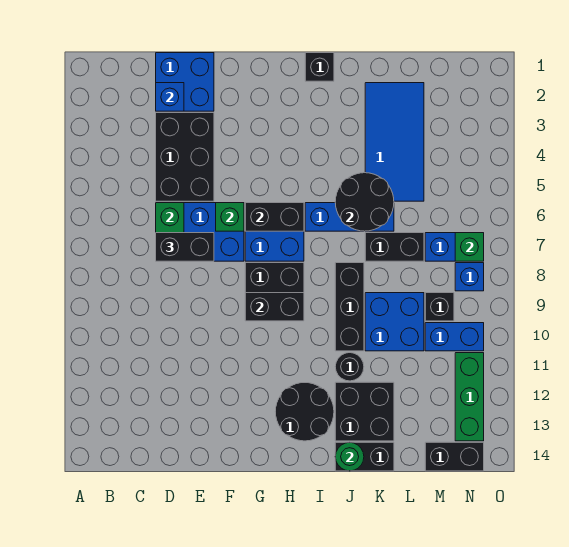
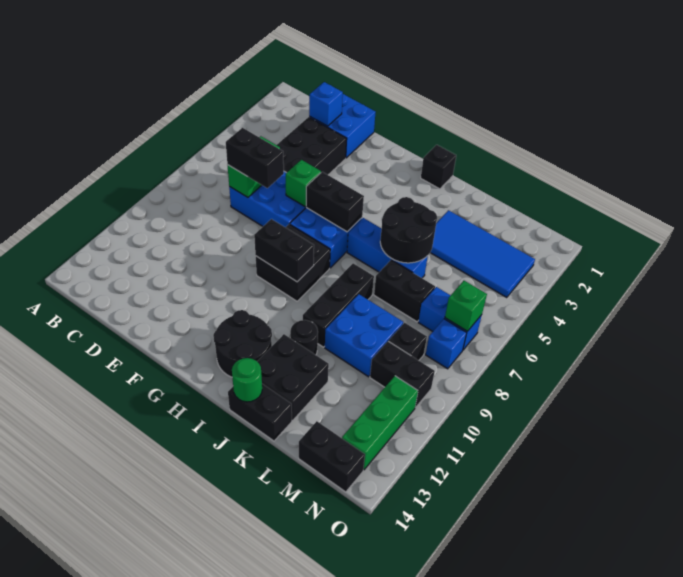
blue tile K2:L5 level 1 -> blue tile K3:N4 level 1
blue brick M10:N10 level 1 -> black brick M10:N10 level 1

